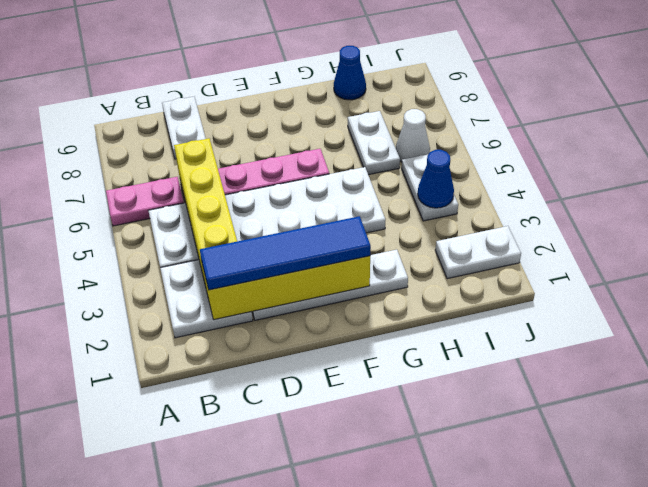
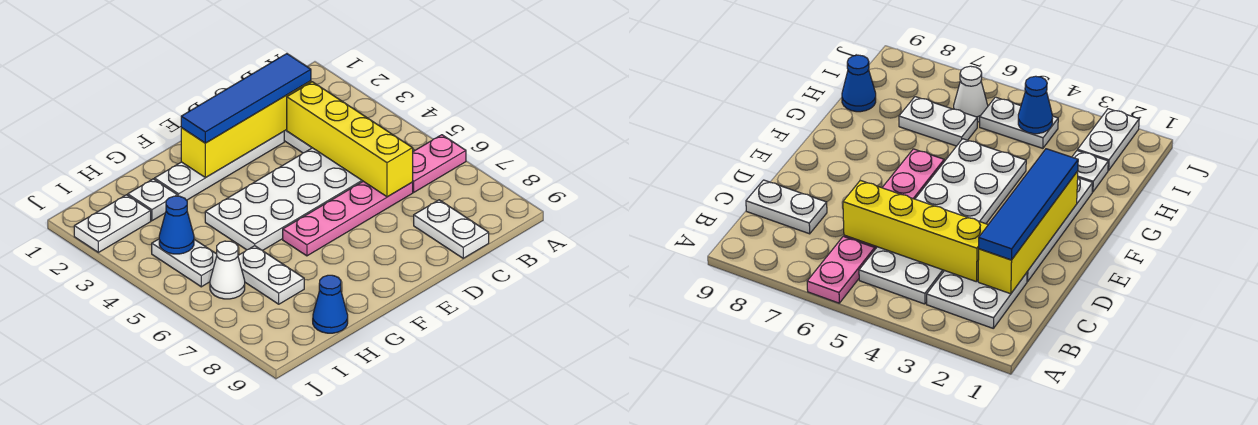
none -> white plate H2 level 1

